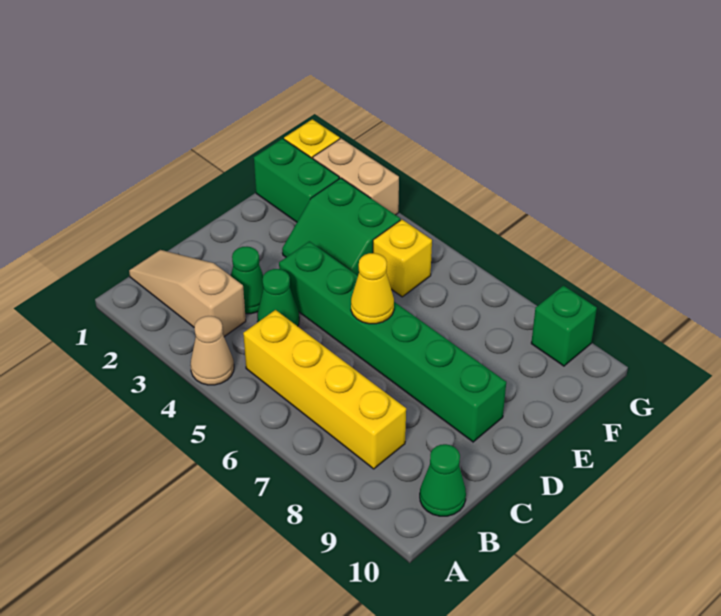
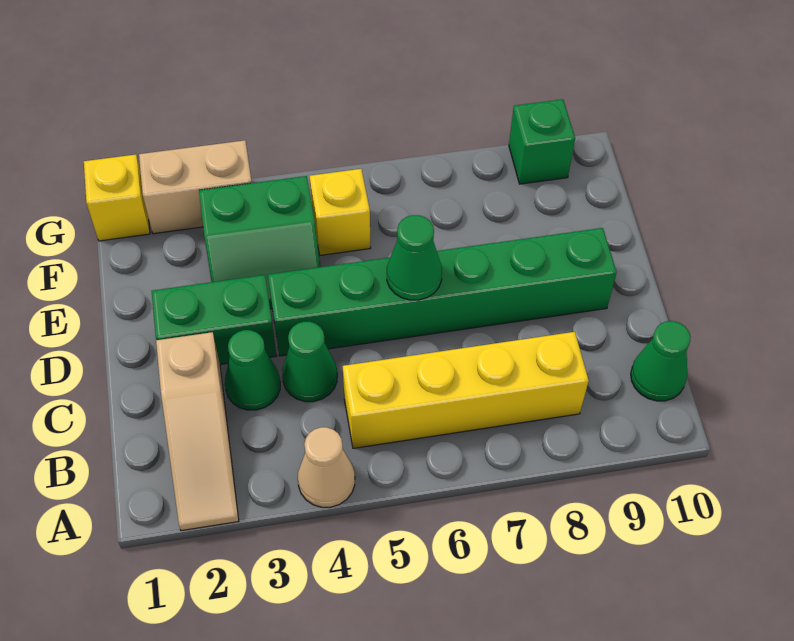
tan slope B1:B3 level 1 top 3 -> tan slope A2:C2 level 1 top C
yellow cone D6 level 2 -> green cone D6 level 2
green brick F1:F2 level 1 -> green brick D2:D3 level 1

